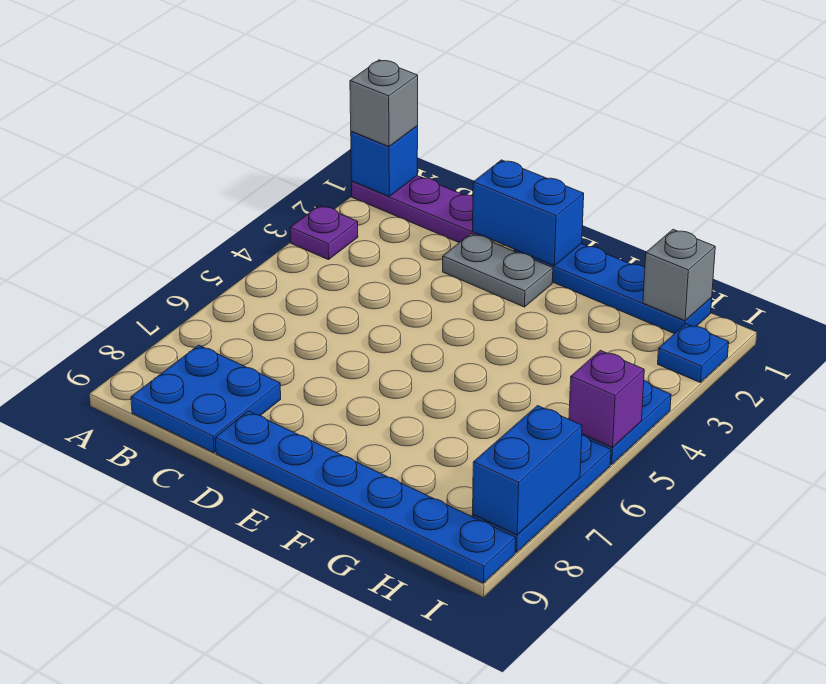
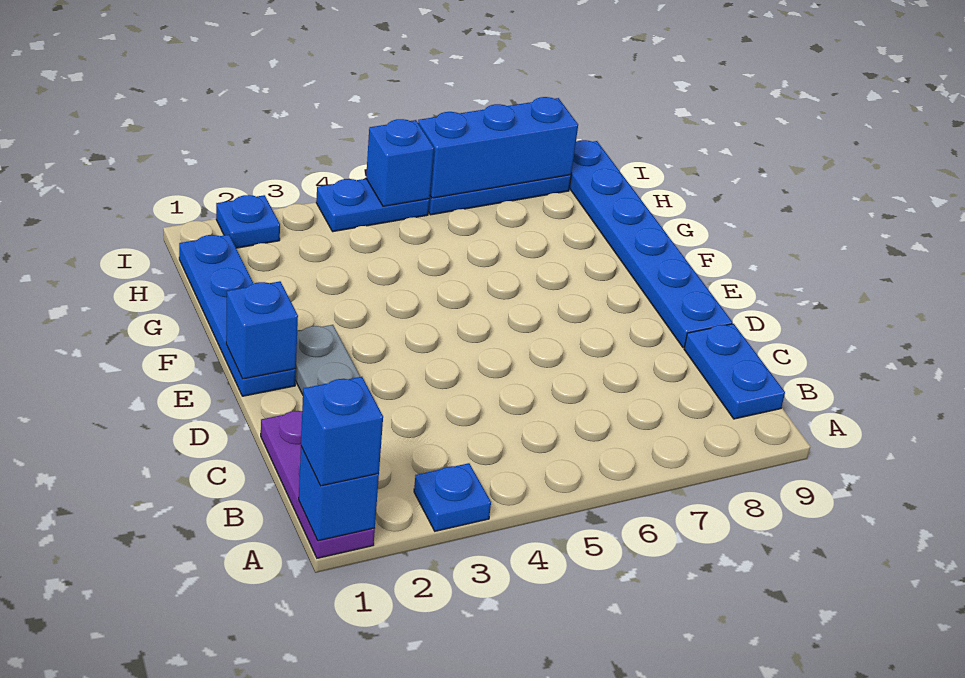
grey brick A1 level 3 -> blue brick A1 level 3
purple plate A3 level 1 -> blue plate A3 level 1
blue plate B8:C9 level 1 -> blue plate B9:C9 level 1
blue brick D1:E1 level 2 -> blue brick E1 level 2
grey brick H1 level 2 -> none
purple brick I5 level 2 -> blue brick I5 level 2
blue brick I7:I8 level 2 -> blue brick I6:I8 level 2

